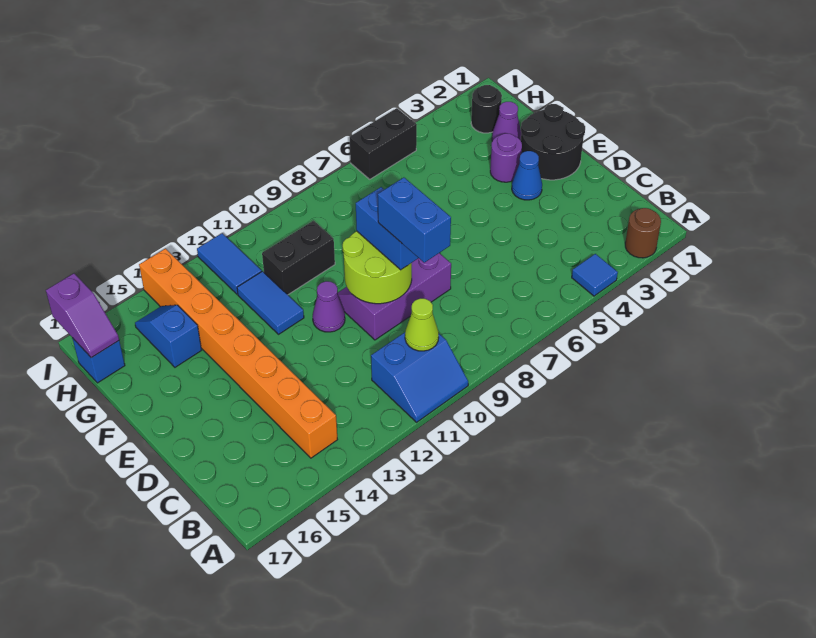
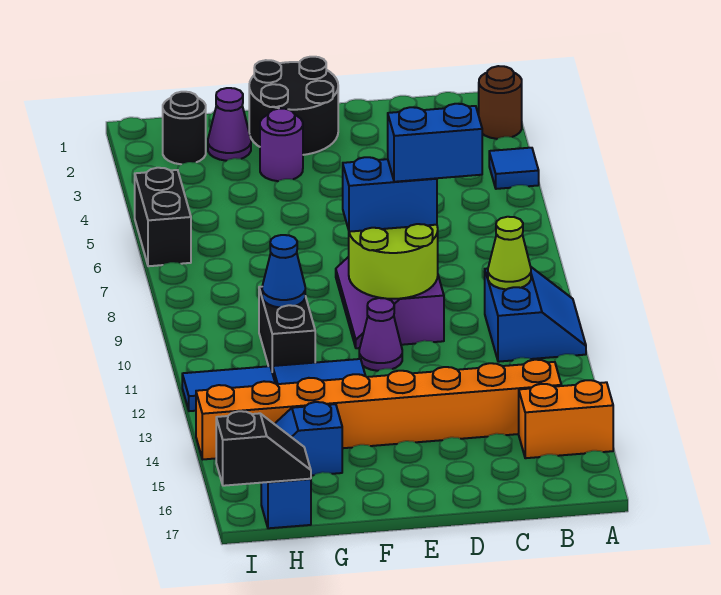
none -> orange brick A15:B15 level 1
blue cone E3 level 1 -> blue cone G10 level 2
purple slope H17:I17 level 2 top I -> black slope H17:I17 level 2 top I

